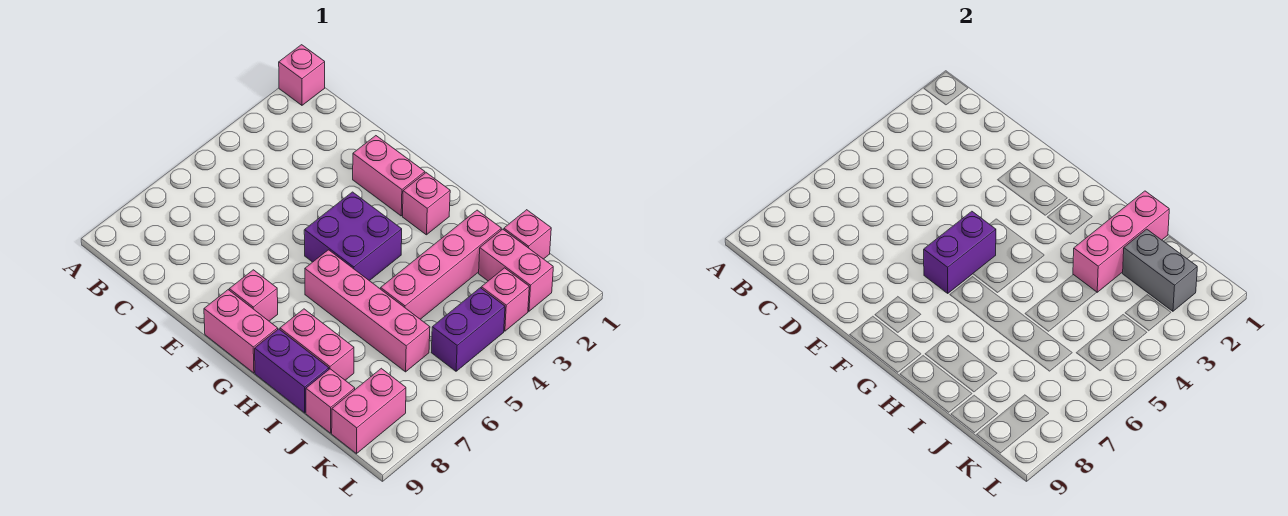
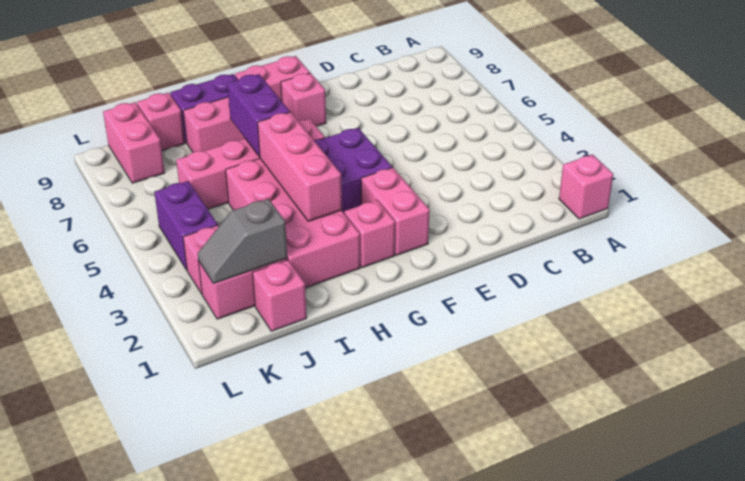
pink brick E2:F2 level 1 -> pink brick F2:F3 level 1
purple brick F5:F6 level 2 -> purple brick H6:H7 level 2
pink brick I1:I3 level 2 -> pink brick H3:H5 level 2
pink brick I2:I5 level 1 -> pink brick H2:I5 level 1
grey brick J2:K2 level 2 -> grey slope J2:K2 level 2 top J

